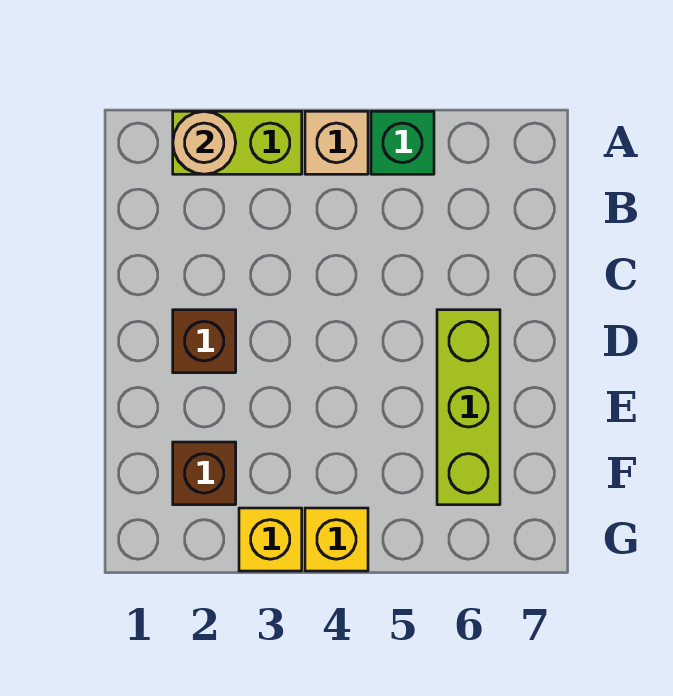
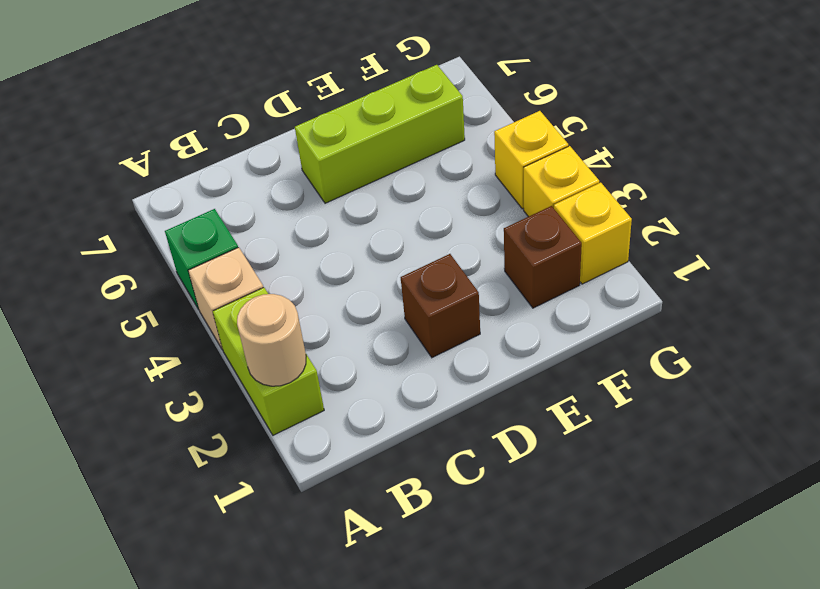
none -> yellow brick G2 level 1

